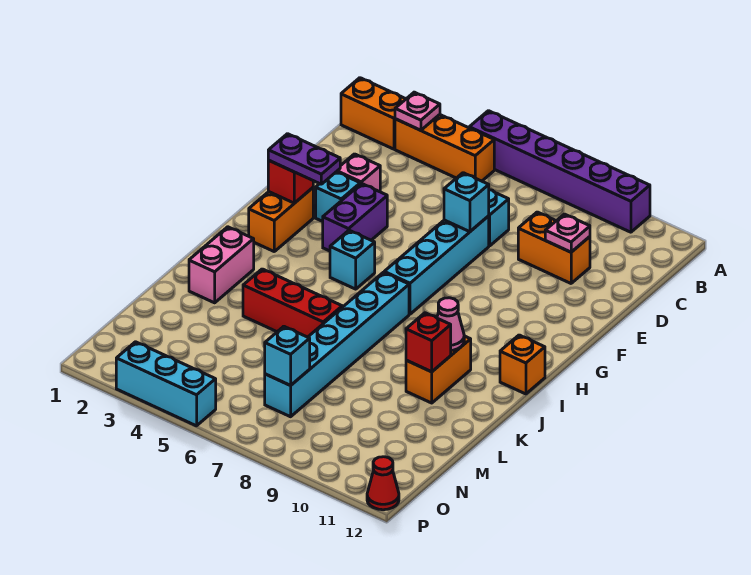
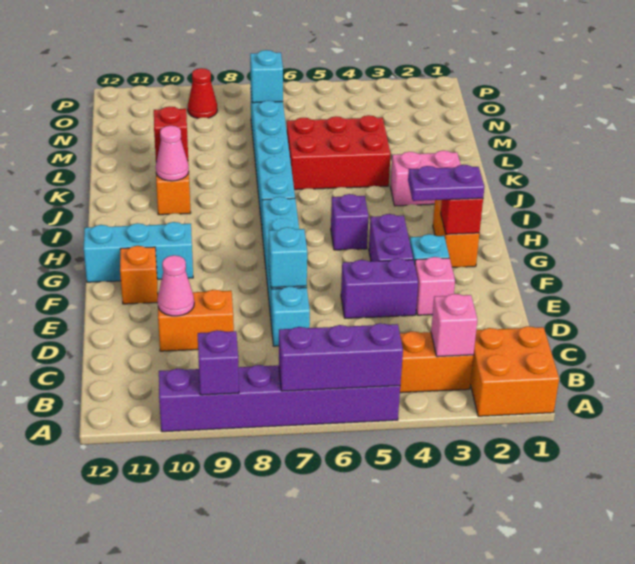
none -> purple brick A5:A7 level 2
none -> purple brick A9 level 2
orange brick B1:B2 level 1 -> orange brick A1:B2 level 1
pink plate B3 level 2 -> pink brick B3 level 2
pink plate D10 level 2 -> pink cone D10 level 2
none -> purple brick E4:E5 level 1
cyan brick H5 level 1 -> purple brick H5 level 1
orange brick I12 level 1 -> orange brick F11 level 1
pink brick J2:K2 level 1 -> pink brick J2:J3 level 1
red brick K4:K6 level 1 -> red brick K4:L6 level 1
cyan brick P3:P5 level 1 -> cyan brick G10:G12 level 1
red cone P12 level 1 -> red cone O9 level 1

